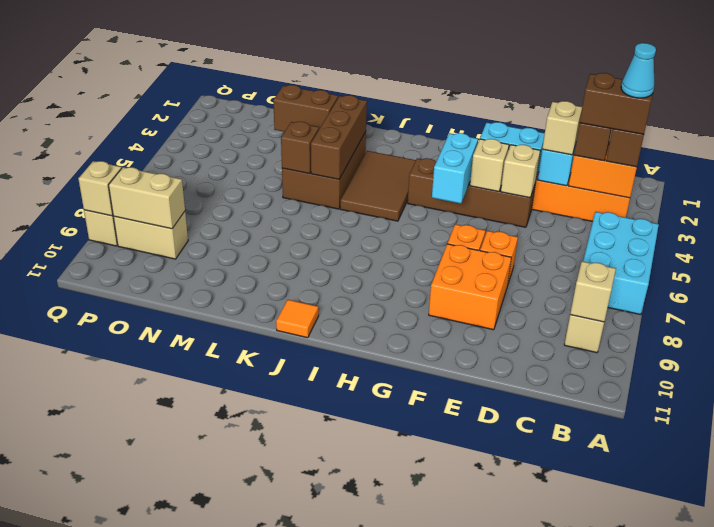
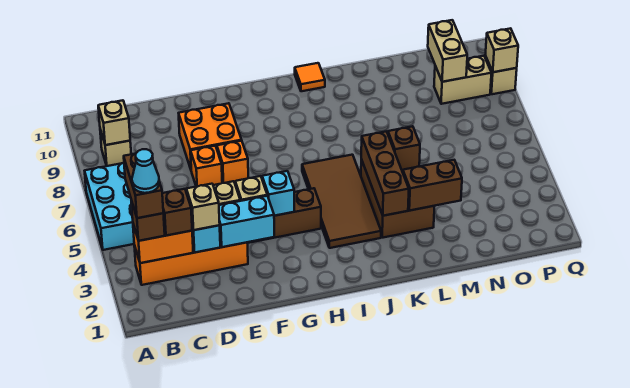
brown brick B3:C3 level 4 -> brown brick B3:B4 level 4
cyan brick G4:G5 level 2 -> cyan brick G4 level 2
brown tile I3:J5 level 1 -> brown tile I3:J6 level 1
tan brick O9:P9 level 2 -> tan brick O9:O10 level 2

